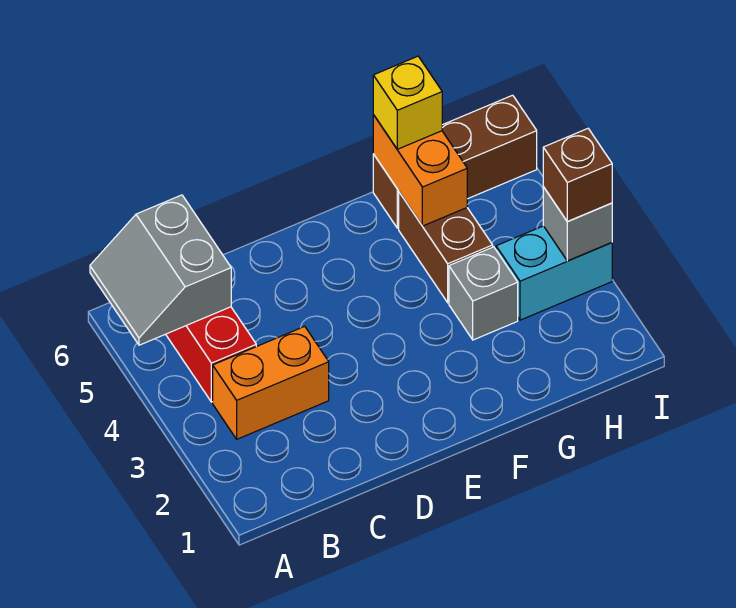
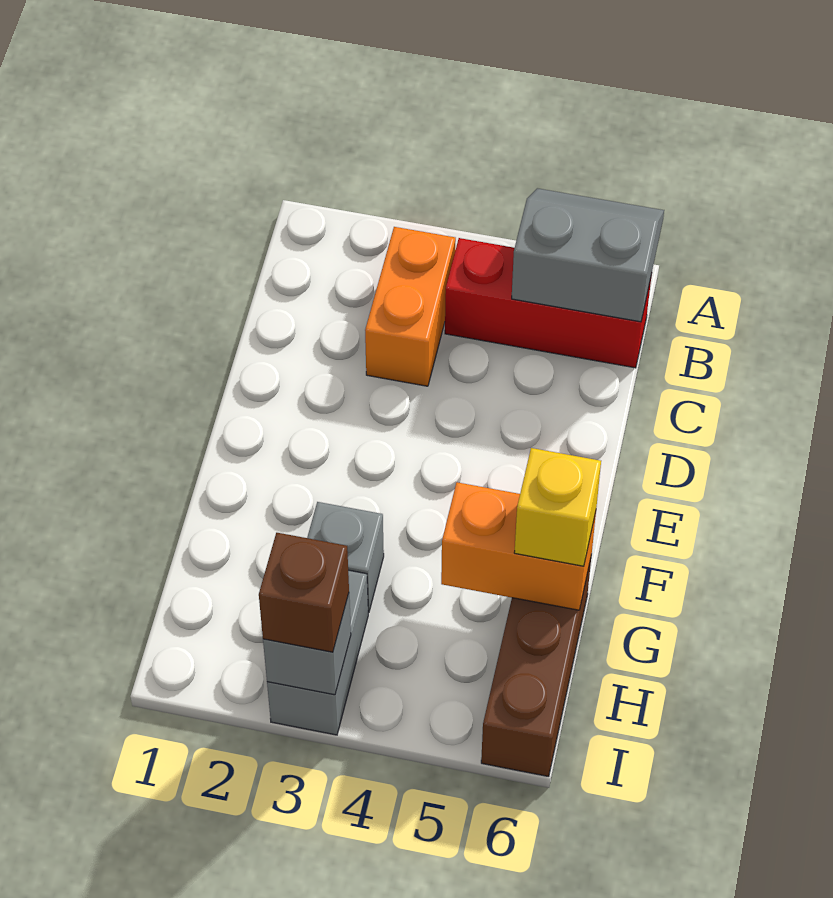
brown brick G4:G5 level 1 -> none
cyan brick H3:I3 level 1 -> grey brick H3:I3 level 1

